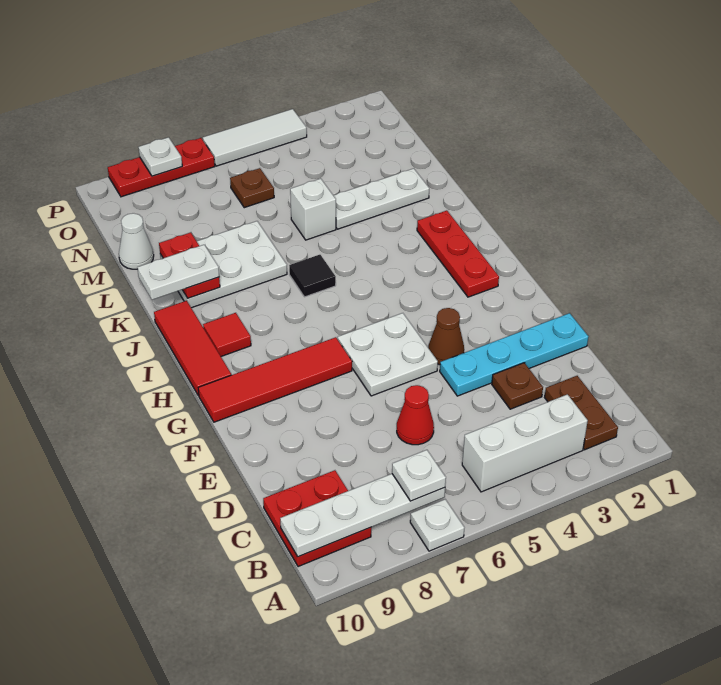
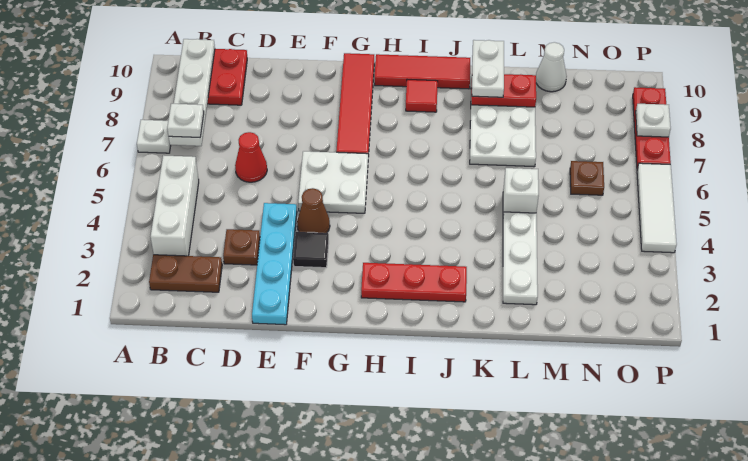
black tile J6 level 1 -> black tile F3 level 1

